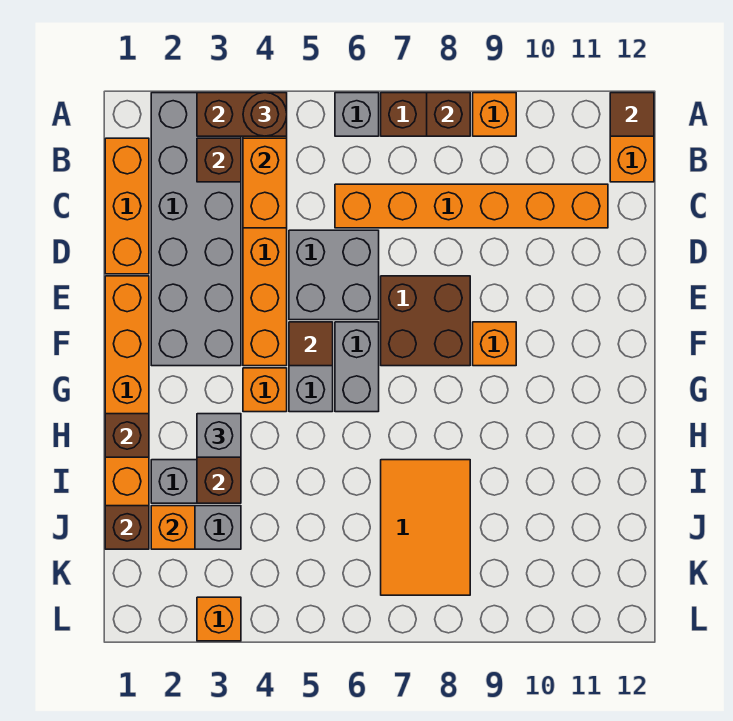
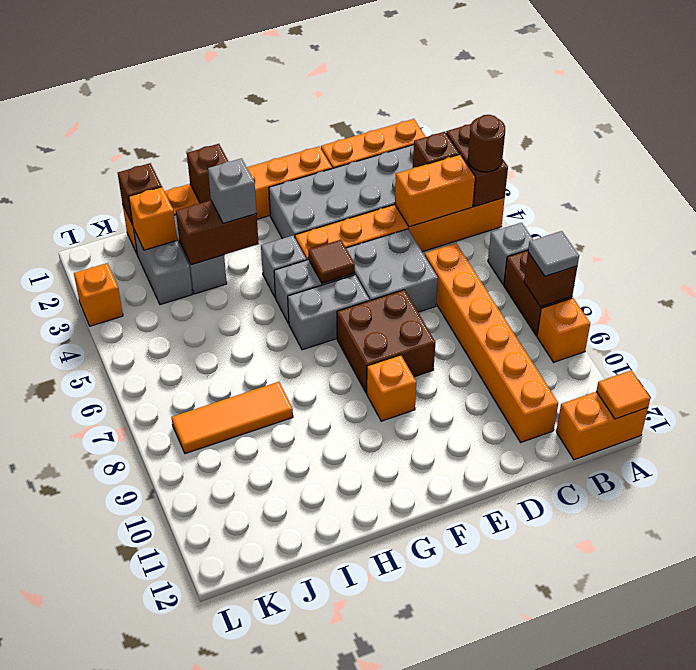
none -> grey tile A8 level 3
brown tile A12 level 2 -> orange tile A12 level 2
orange brick G4 level 1 -> grey brick G4 level 1
orange tile I7:K8 level 1 -> orange tile I8:K8 level 1

